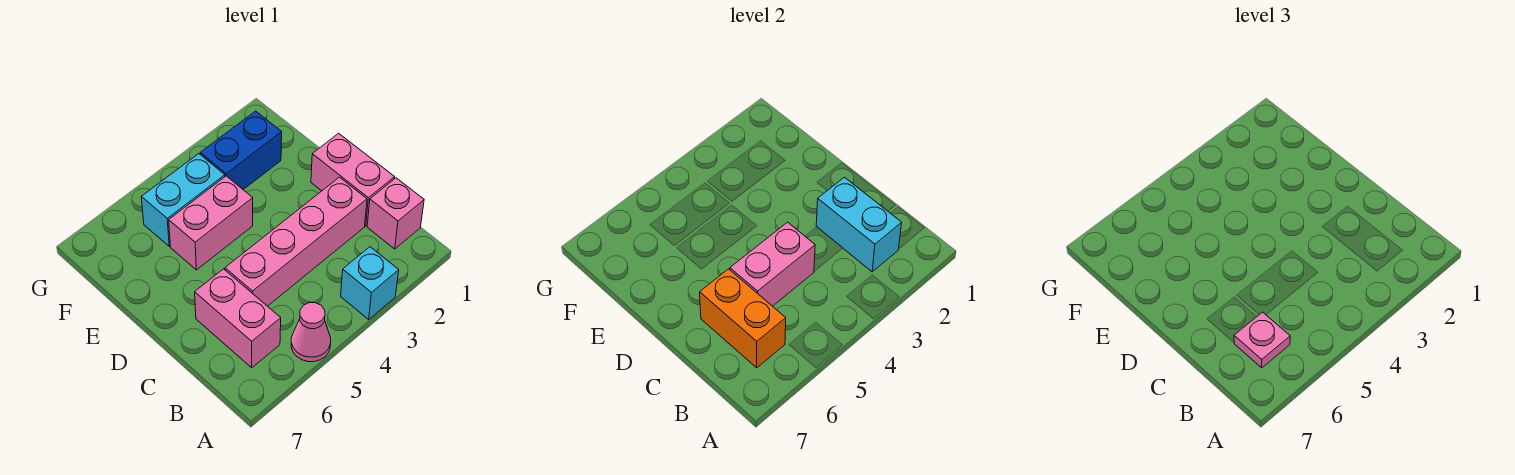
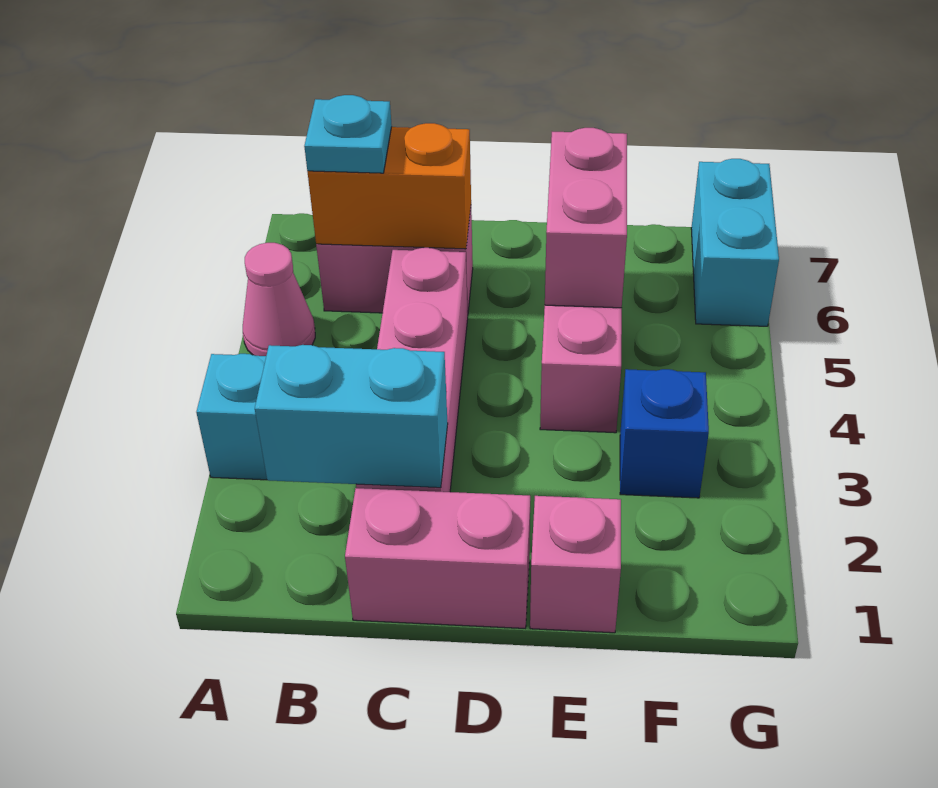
pink brick B1 level 1 -> pink brick E1 level 1
pink plate B6 level 3 -> cyan plate B6 level 3
pink brick C4:C5 level 2 -> pink brick E5:E6 level 2
blue brick F2:F3 level 1 -> blue brick F3 level 1
cyan brick F4:F5 level 1 -> cyan brick G6:G7 level 1

